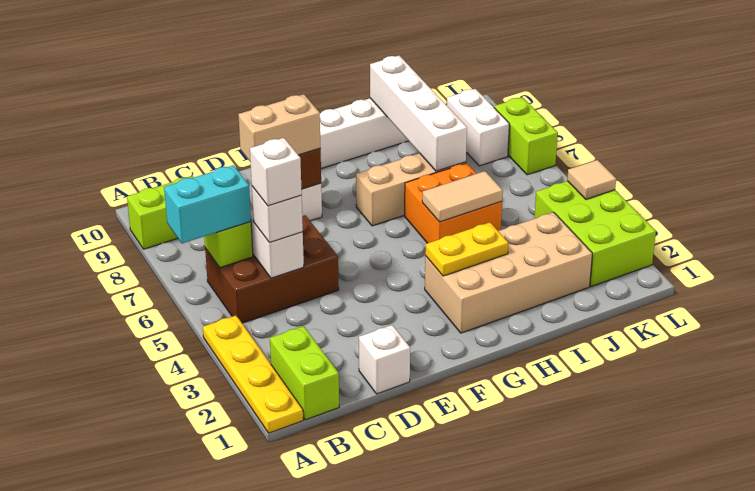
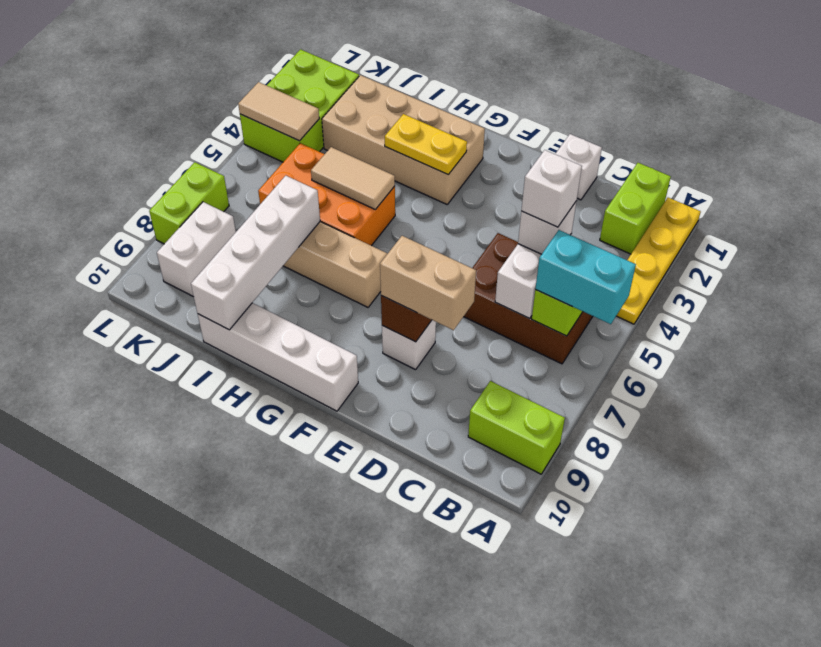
orange brick H5:I6 level 1 -> orange brick H5:J6 level 1
tan tile L4 level 2 -> tan tile K4:L4 level 2

